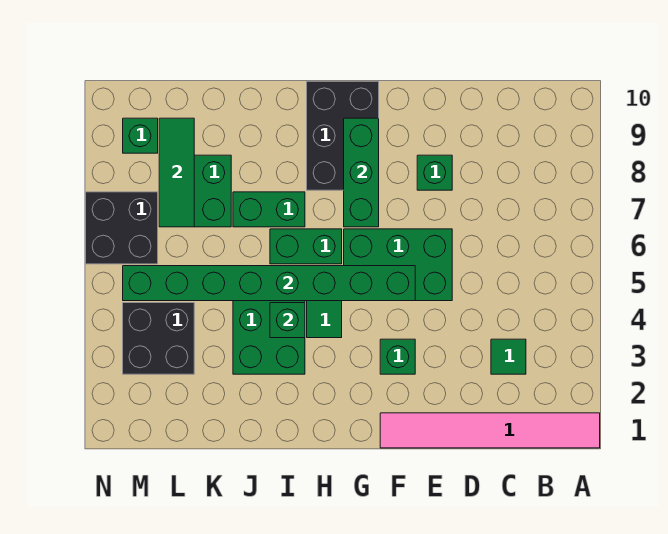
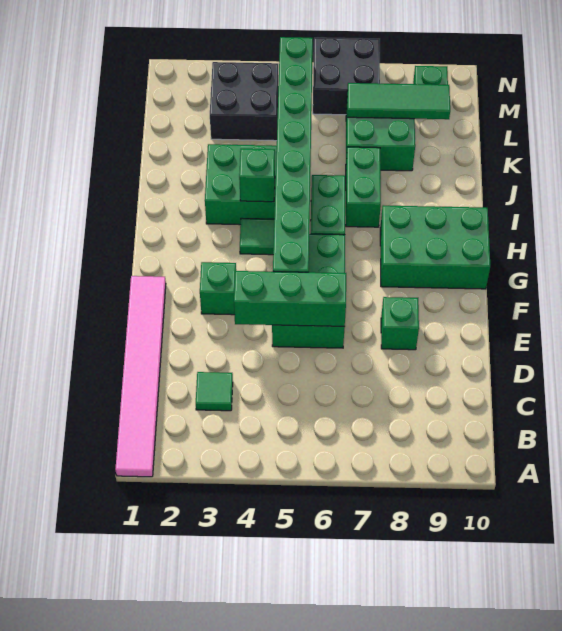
green brick G7:G9 level 2 -> green brick E4:E6 level 2
black brick G8:H10 level 1 -> green brick G8:H10 level 1

